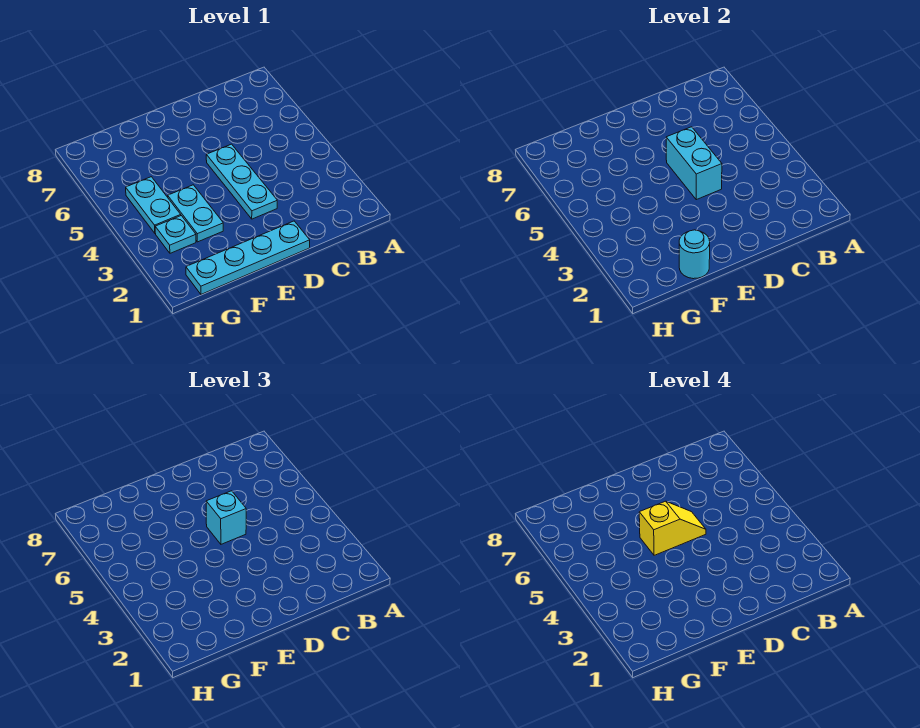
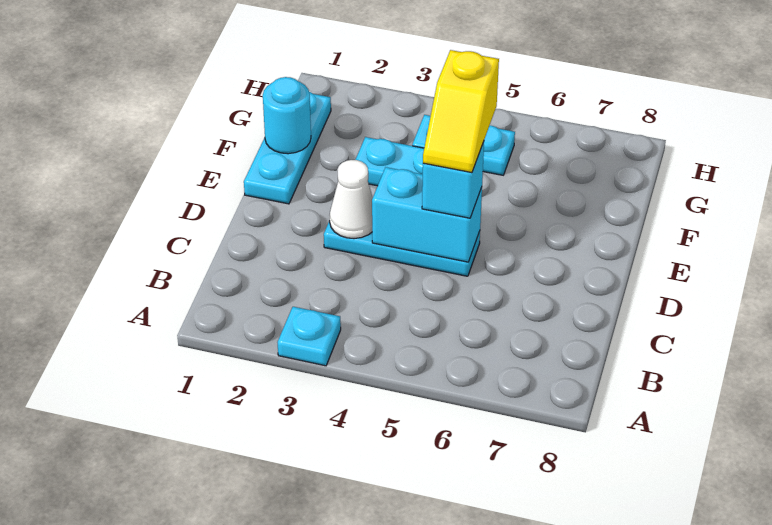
cyan plate D1:G1 level 1 -> cyan plate E1:G1 level 1
none -> white cone D3 level 2
cyan plate G3 level 1 -> cyan plate A3 level 1

